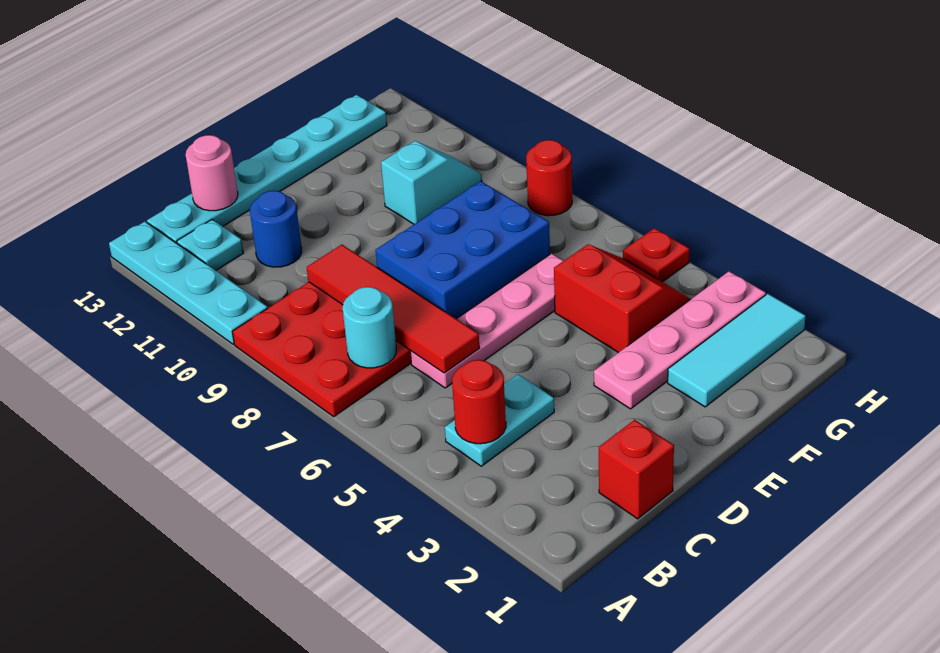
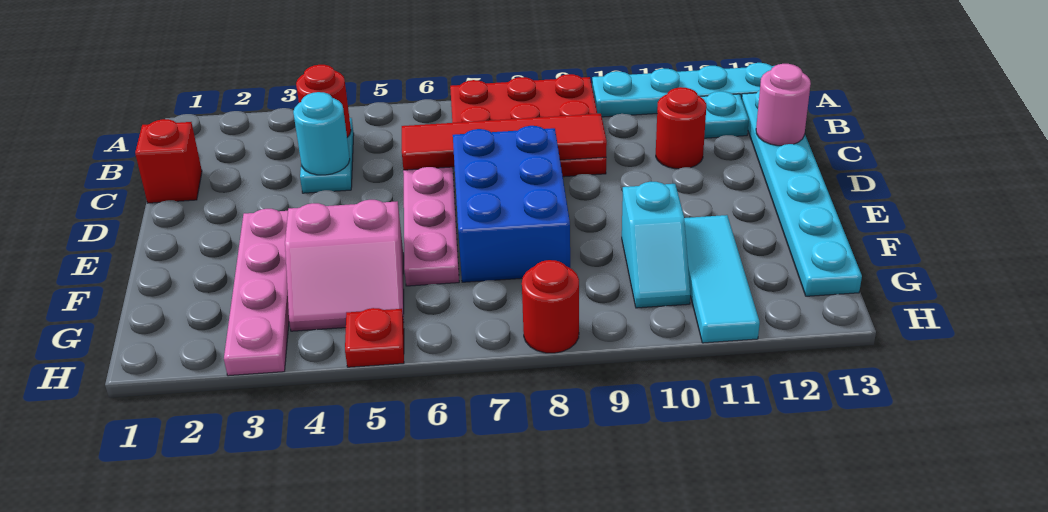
cyan round brick B7 level 2 -> cyan round brick C4 level 2
blue round brick C11 level 1 -> red round brick C11 level 1
cyan tile F2:H2 level 1 -> cyan tile F11:H11 level 1
red slope F4:G5 level 1 top F -> pink slope F4:G5 level 1 top F

